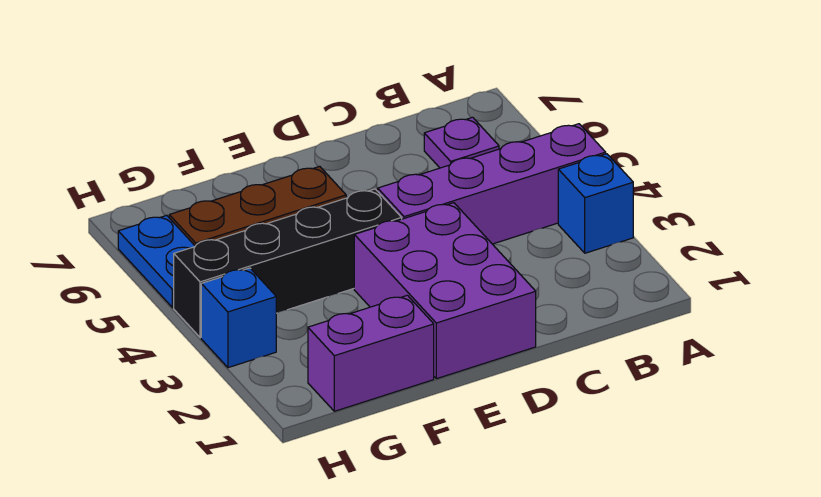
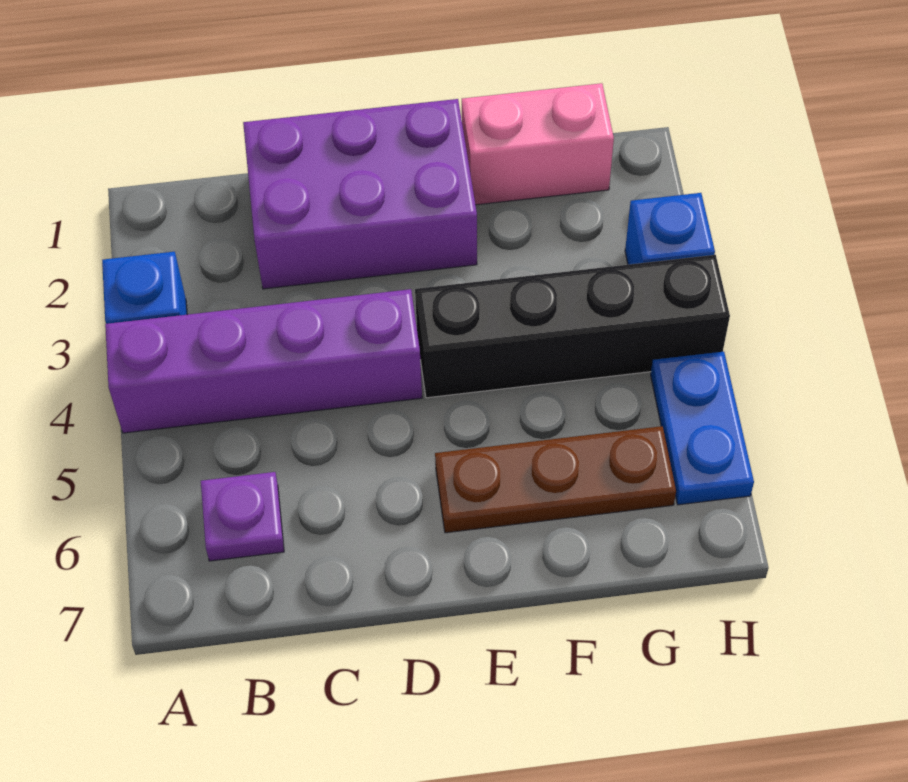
purple brick D1:E3 level 1 -> purple brick C1:E2 level 1
purple brick F1:G1 level 1 -> pink brick F1:G1 level 1

